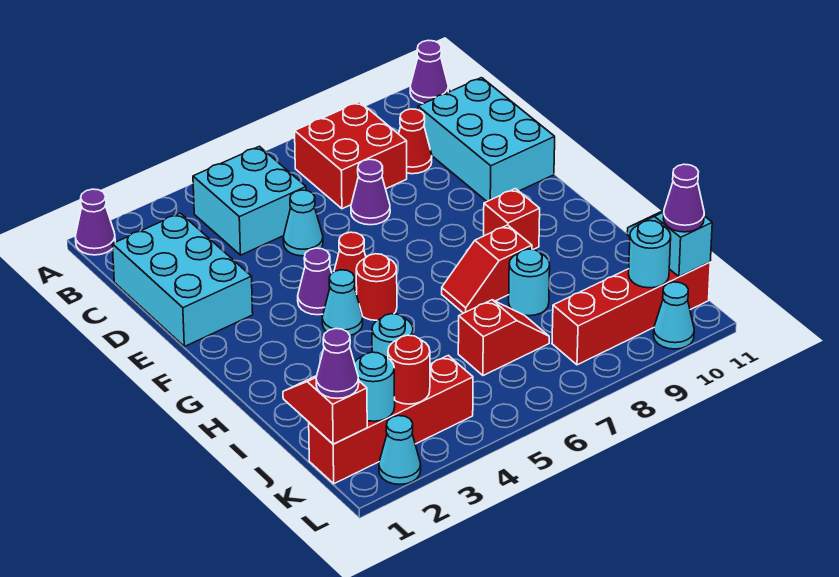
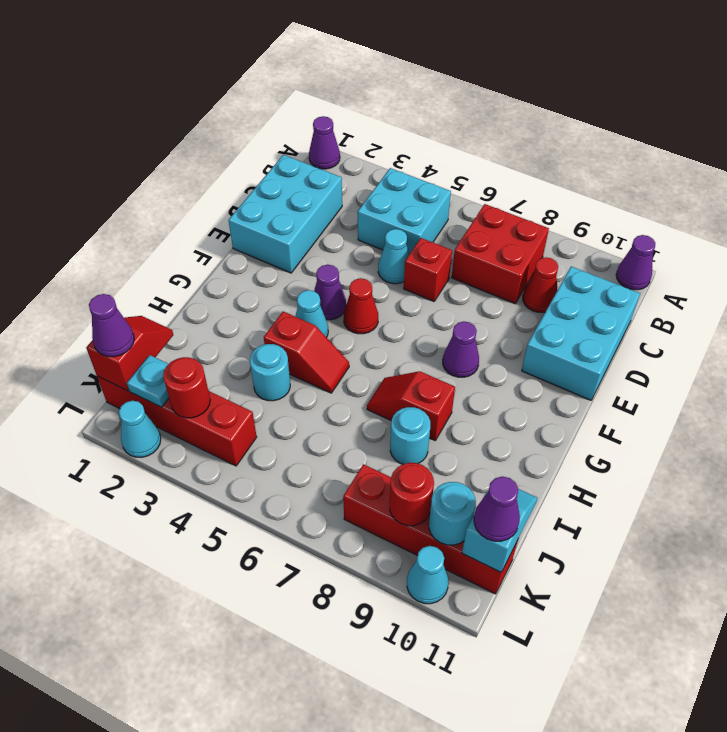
purple cone D7 level 1 -> purple cone F8 level 1
red round brick G5 level 1 -> red round brick K9 level 2
red brick G9 level 1 -> red brick D6 level 1
red slope J6:J7 level 1 top 6 -> red slope H4:H5 level 1 top 4
cyan round brick K2 level 2 -> cyan plate K2 level 2

